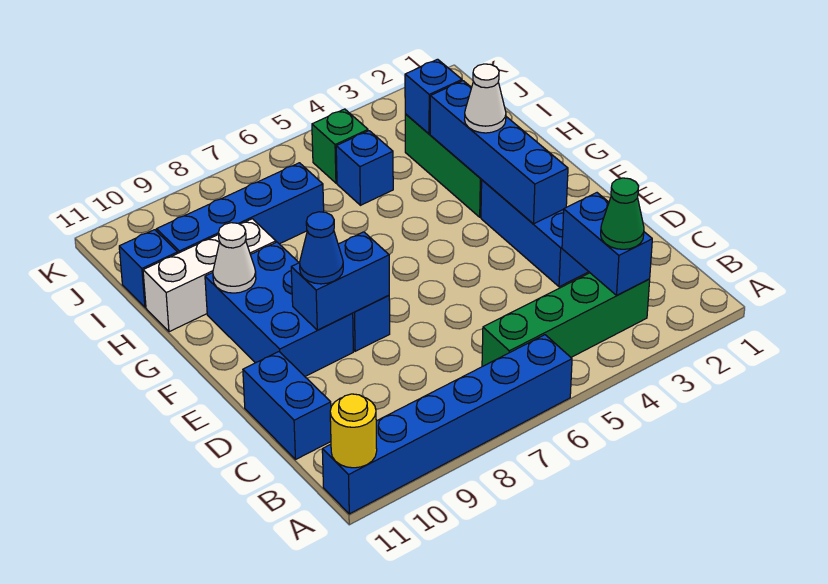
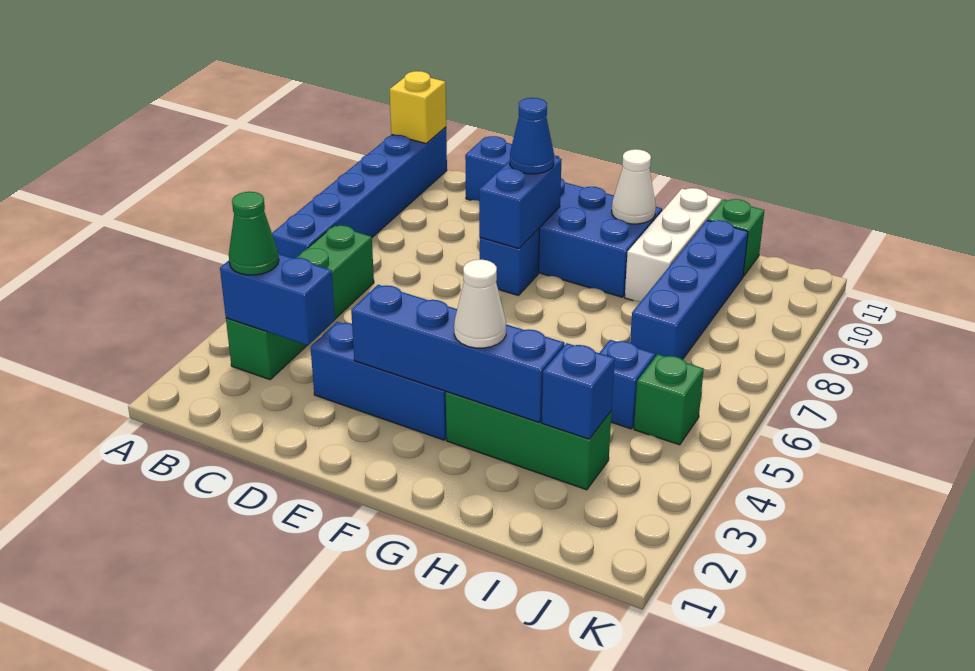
yellow round brick A11 level 2 -> yellow brick A11 level 2
blue brick I11 level 1 -> green brick I11 level 1

